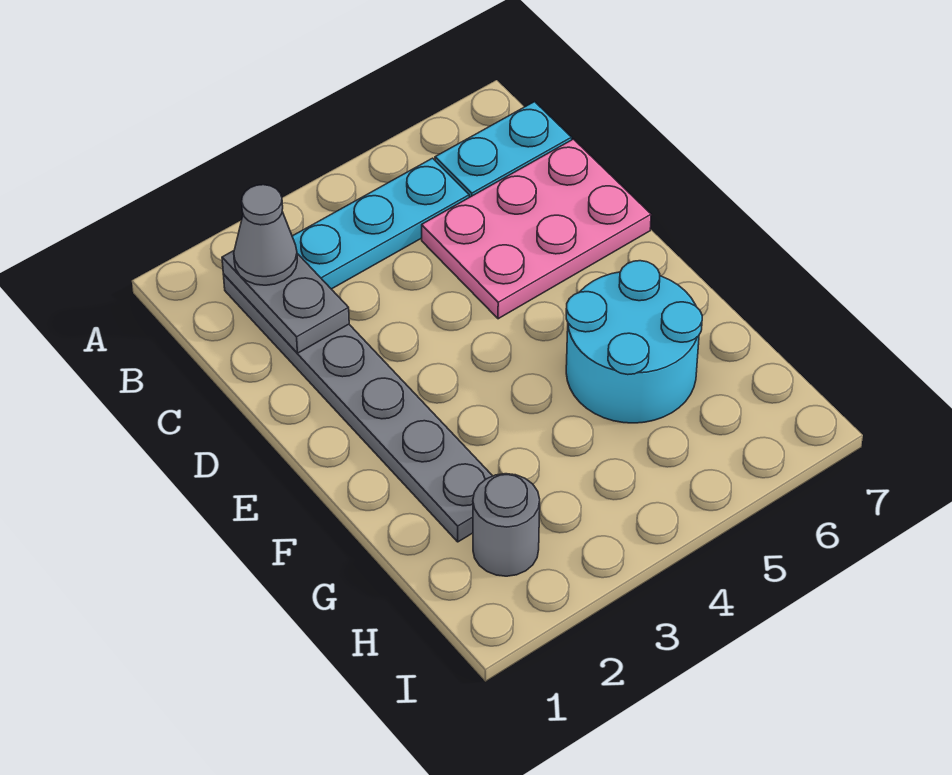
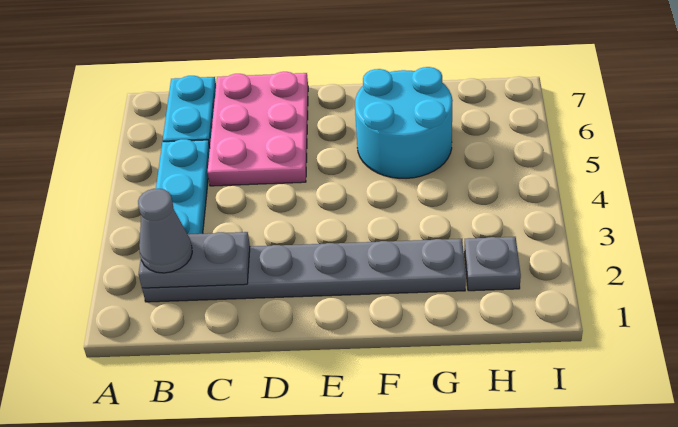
grey round brick H2 level 1 -> grey plate H2 level 1

